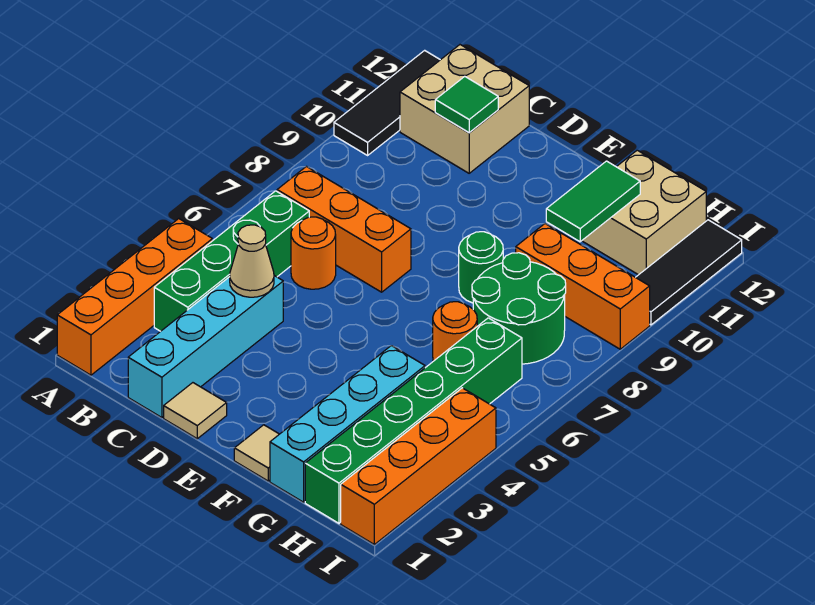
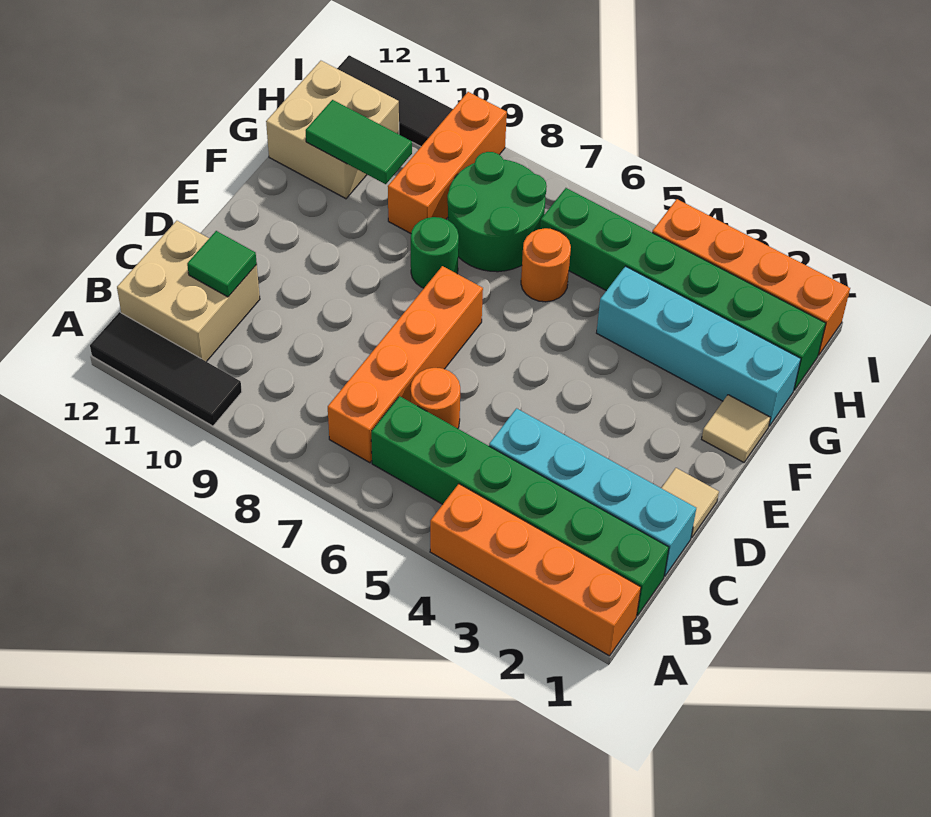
green brick B3:B6 level 1 -> green brick B1:B6 level 1
orange brick B7:D7 level 1 -> orange brick B7:E7 level 1
tan cone C4 level 2 -> none

